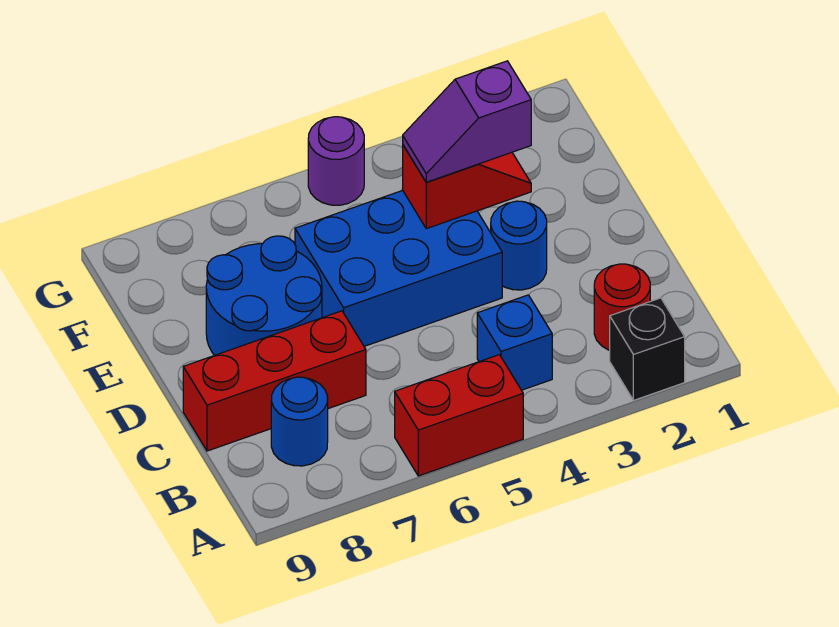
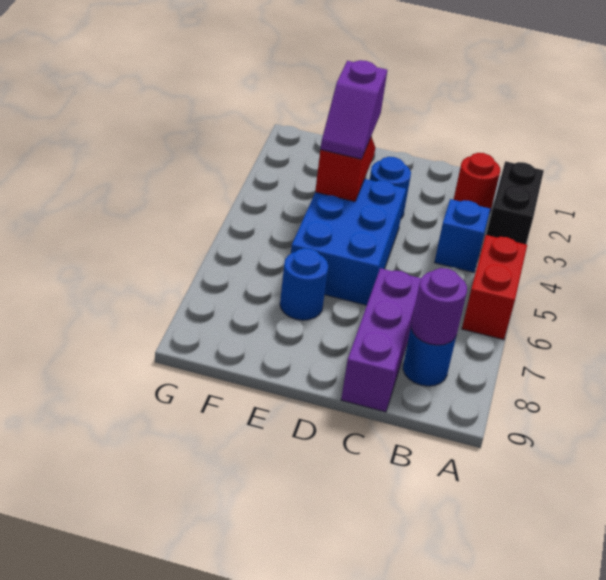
black brick A2 level 1 -> black brick A2:A3 level 1
red brick C7:C9 level 1 -> purple brick C7:C9 level 1
blue round brick D7:E8 level 1 -> blue round brick E7 level 1
purple round brick G5 level 1 -> purple round brick B8 level 2

